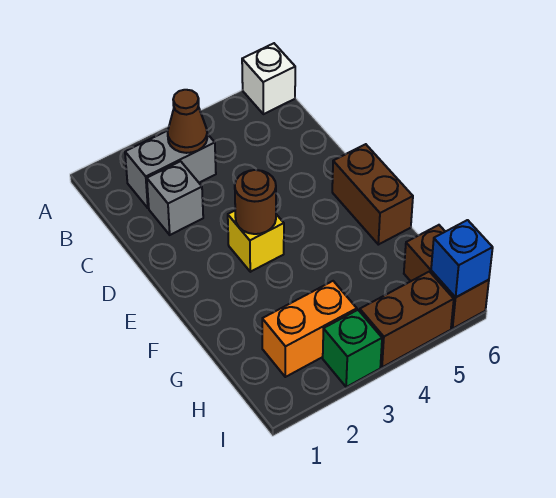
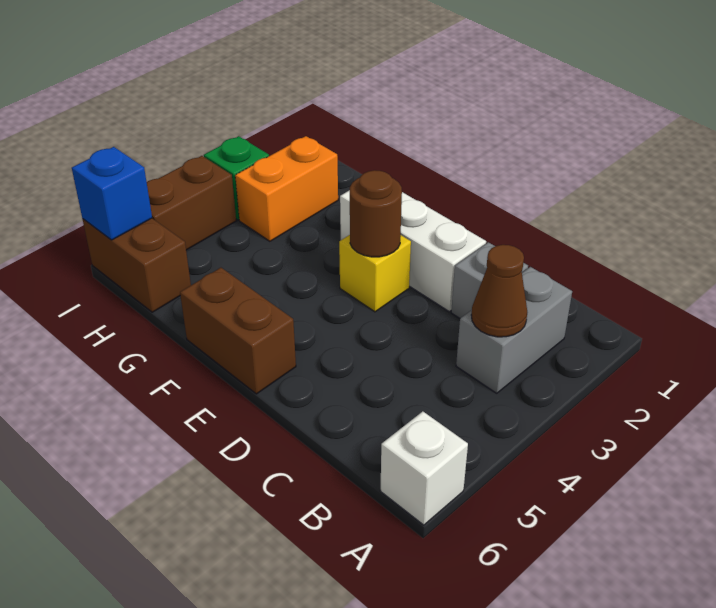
none -> white brick D2:F2 level 1

